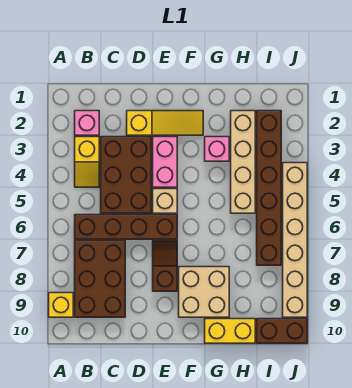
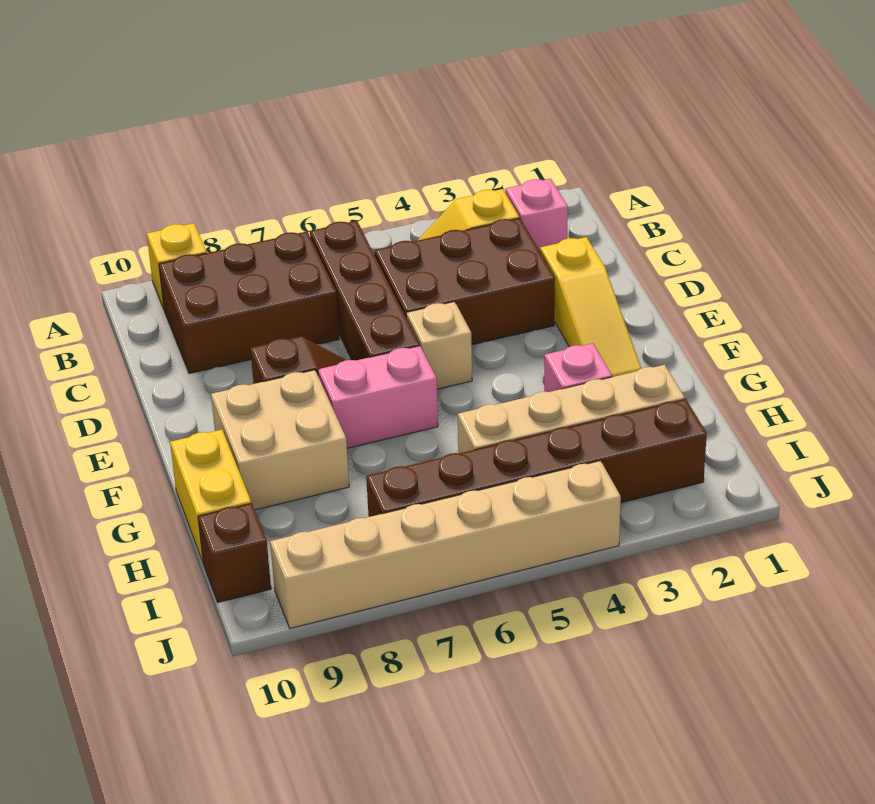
pink brick E3:E4 level 1 -> pink brick F6:F7 level 1
brown brick I10:J10 level 1 -> brown brick I10 level 1

